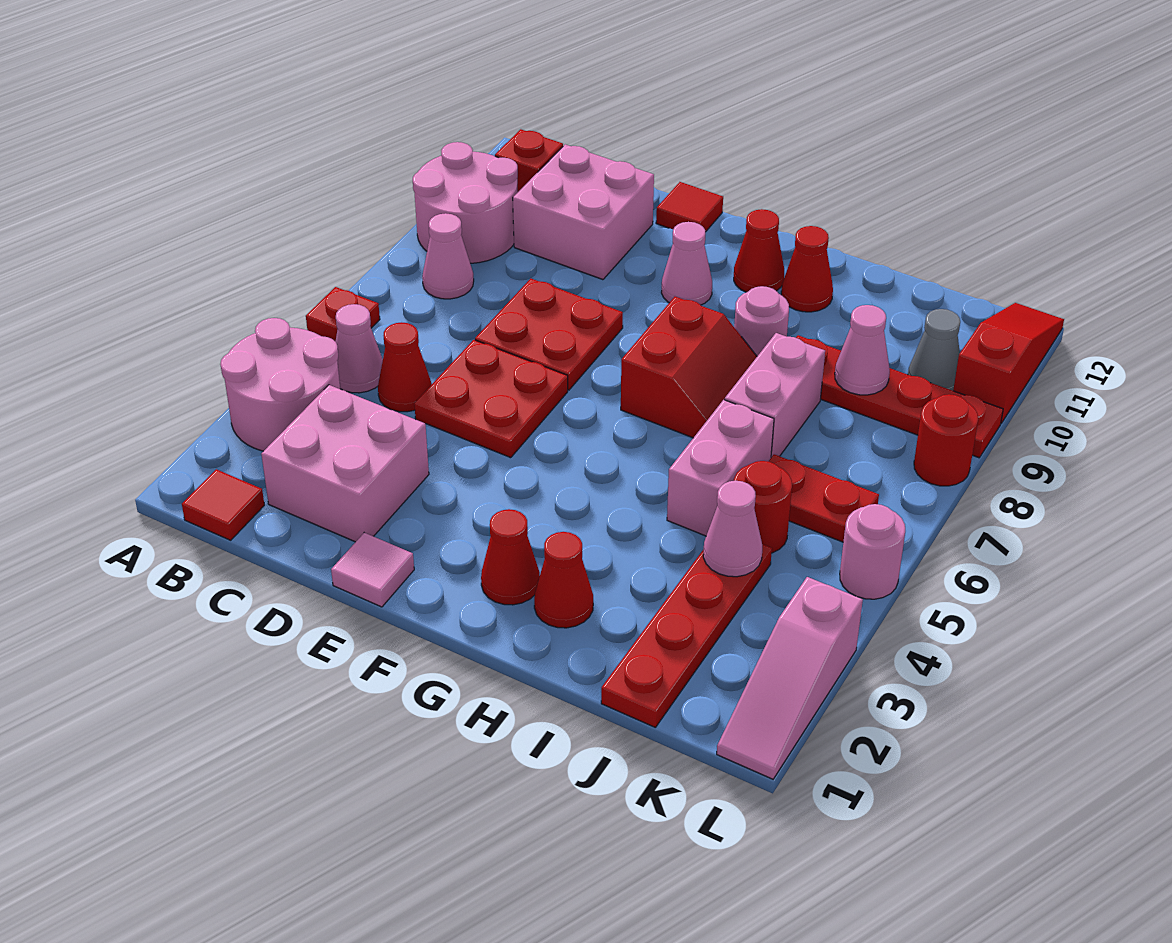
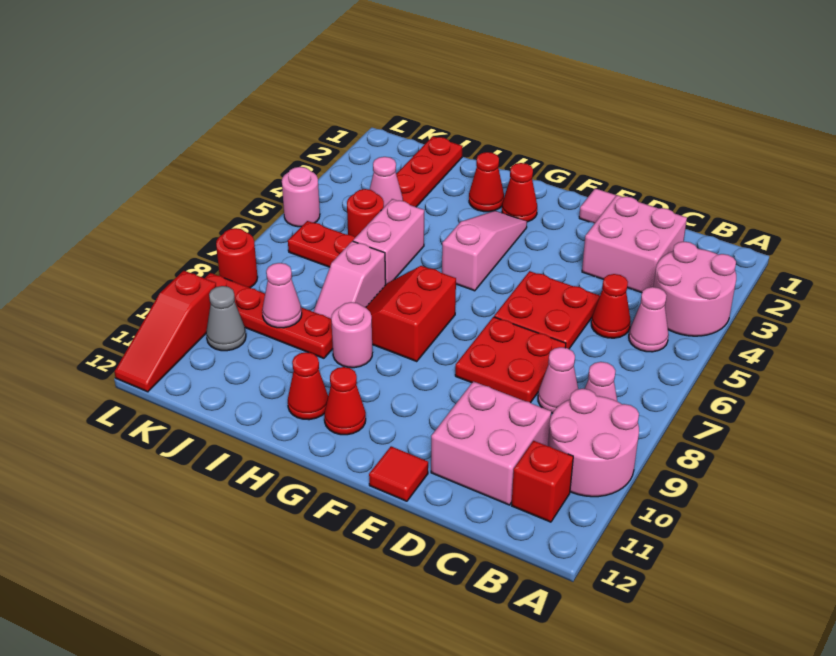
red plate A6 level 1 -> none
red tile B1 level 1 -> none
pink cone F10 level 1 -> pink cone C8 level 1
pink brick I7:I8 level 1 -> pink slope I7:I8 level 1 top 7
pink slope L1:L3 level 1 top 3 -> pink slope G3:G5 level 1 top 5

